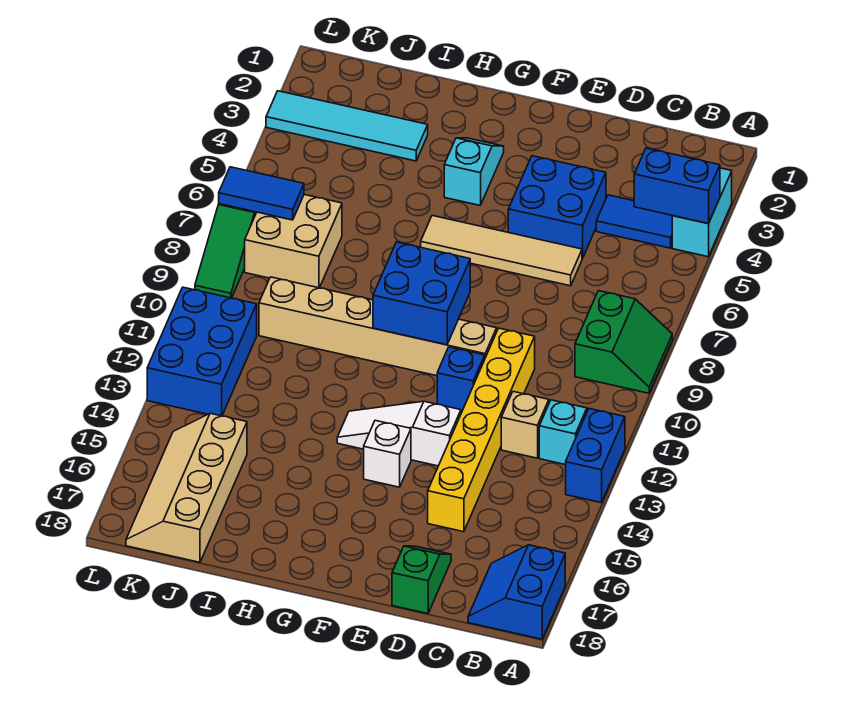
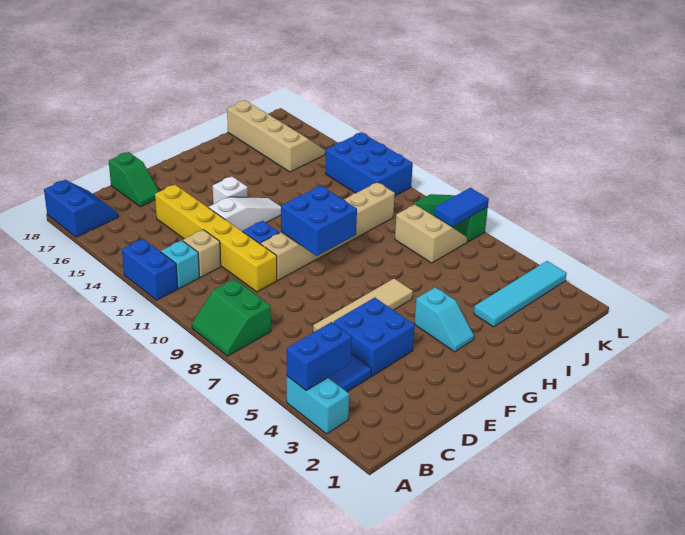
tan brick J7:K8 level 1 -> tan slope J7:K8 level 1 top J

